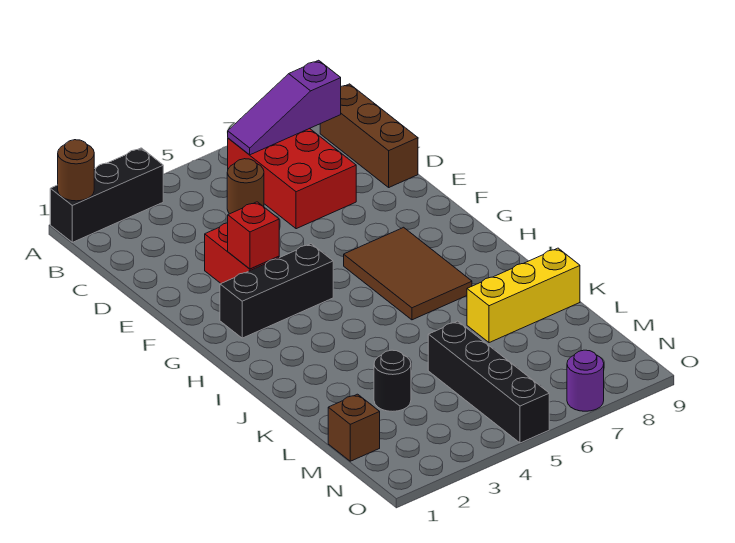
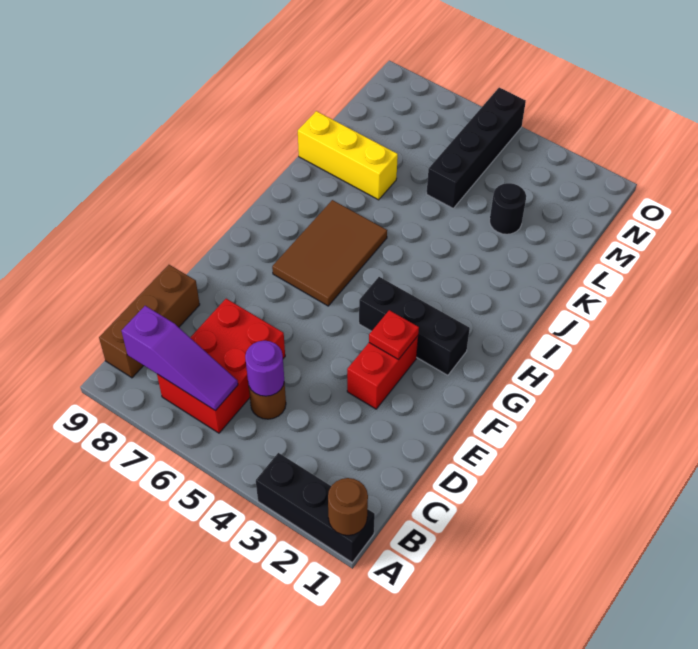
red brick F3 level 2 -> red plate F3 level 2
brown brick M1 level 1 -> none
purple round brick O7 level 1 -> purple round brick C5 level 2

